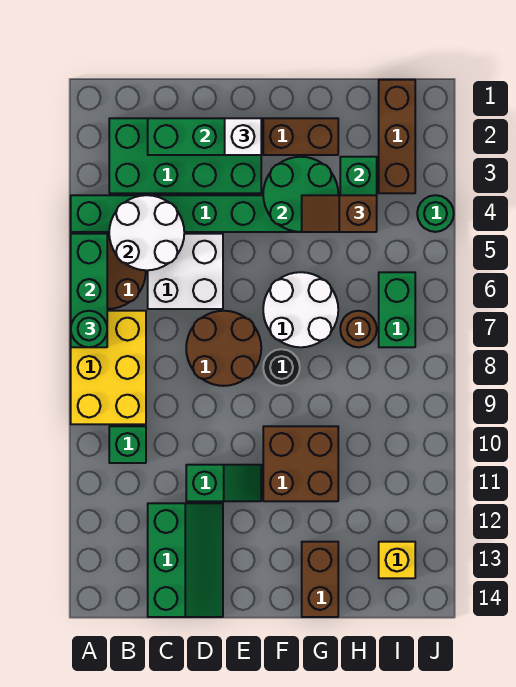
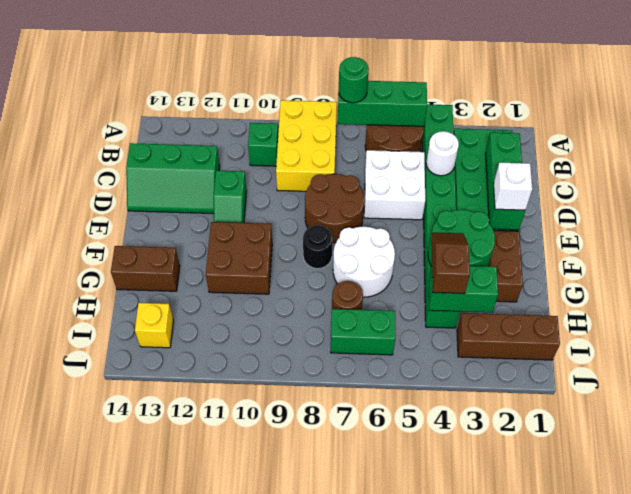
yellow brick A7:B9 level 1 -> yellow brick A8:C9 level 1
white round brick B4:C5 level 2 -> white round brick C4 level 2
green round brick J4 level 1 -> none

